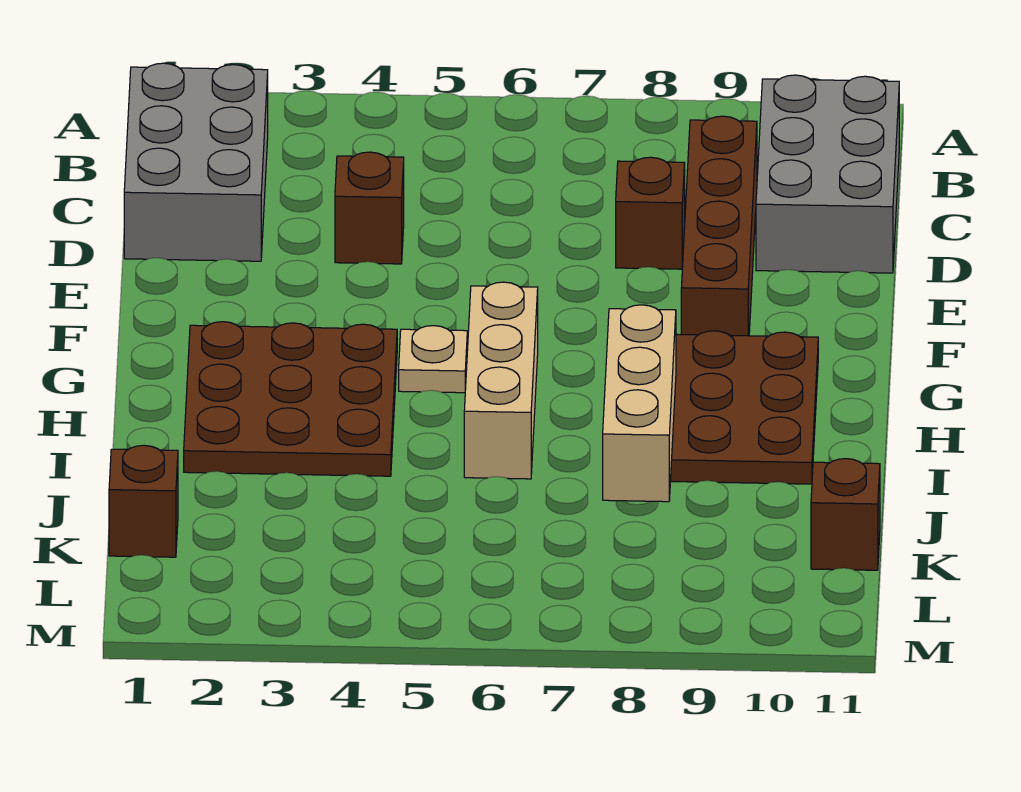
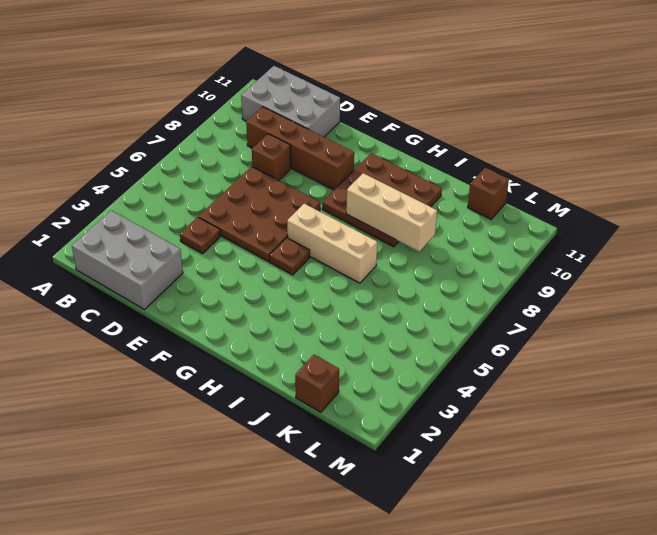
brown brick D4 level 1 -> brown plate D4 level 1
brown plate G2:I4 level 1 -> brown plate D5:F7 level 1
tan plate G5 level 1 -> brown plate G5 level 1

